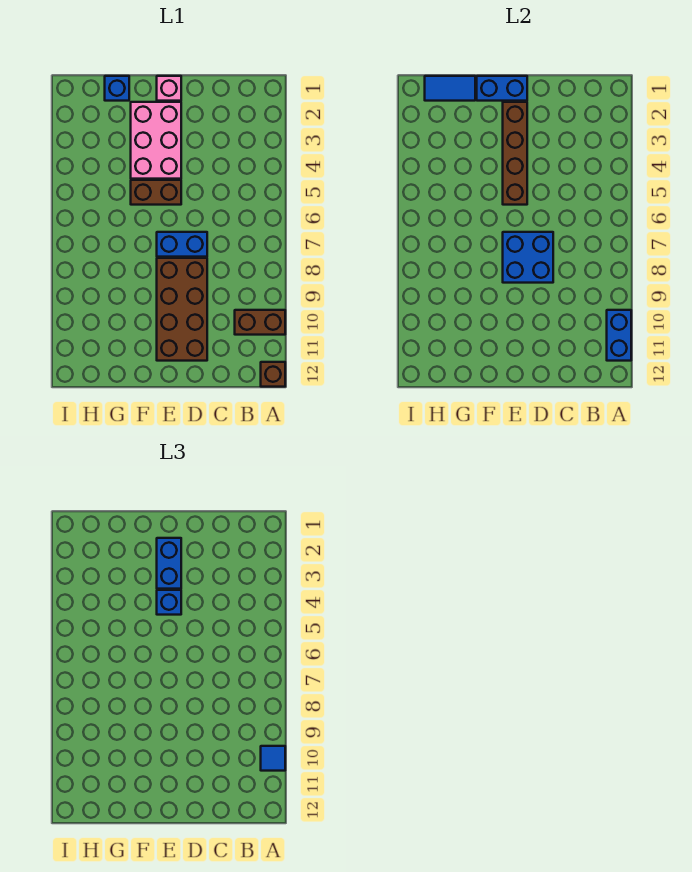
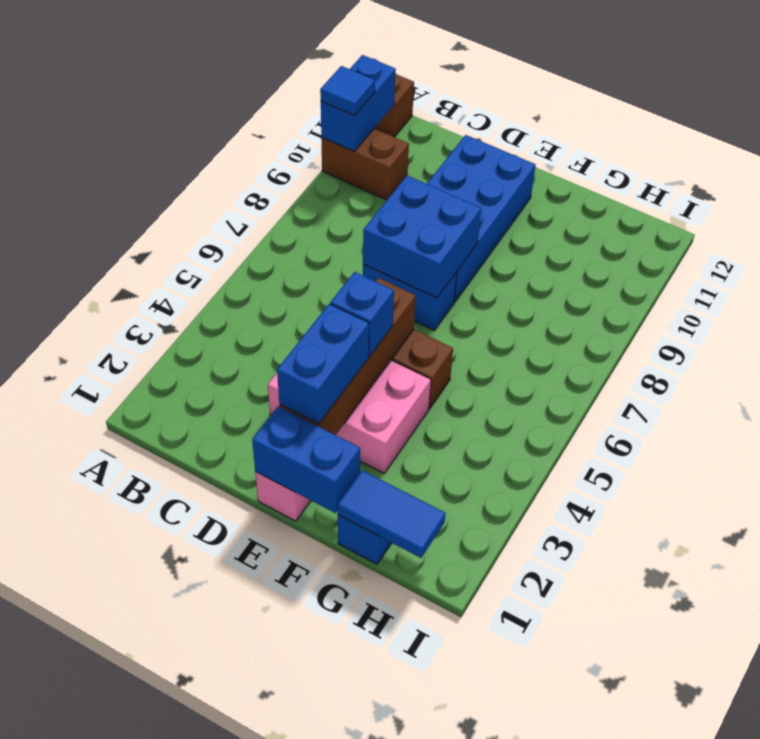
brown brick D8:E11 level 1 -> blue brick D8:E11 level 1
pink brick E2:F4 level 1 -> pink brick D3:F4 level 1

